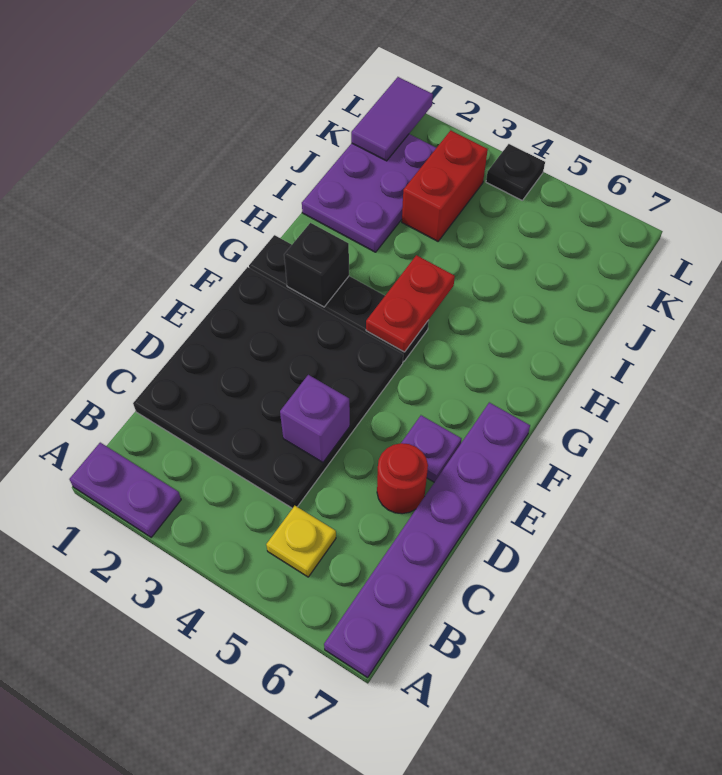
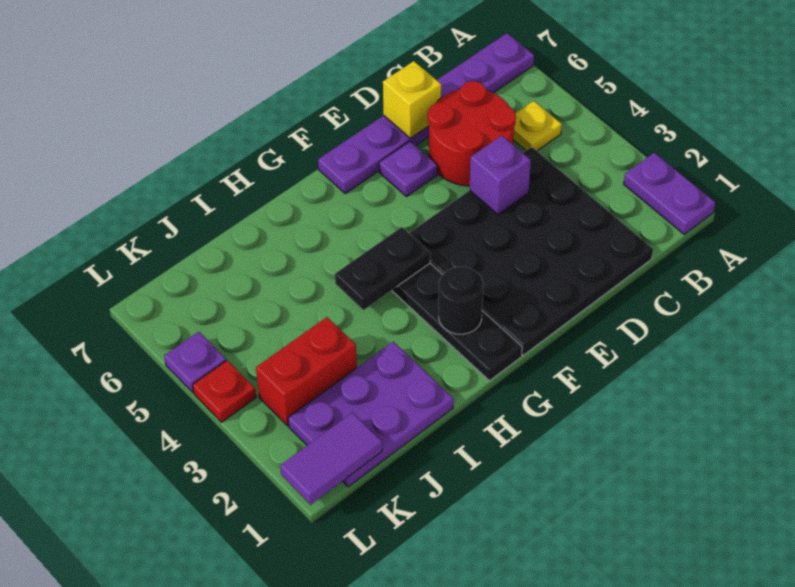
red round brick D6 level 1 -> red round brick C5:D6 level 1
none -> yellow brick D7 level 2
black brick G2 level 2 -> black round brick G2 level 2
red plate G4:H4 level 2 -> black plate G4:H4 level 2
black plate L4 level 1 -> red plate L4 level 1
none -> purple plate L5 level 1

